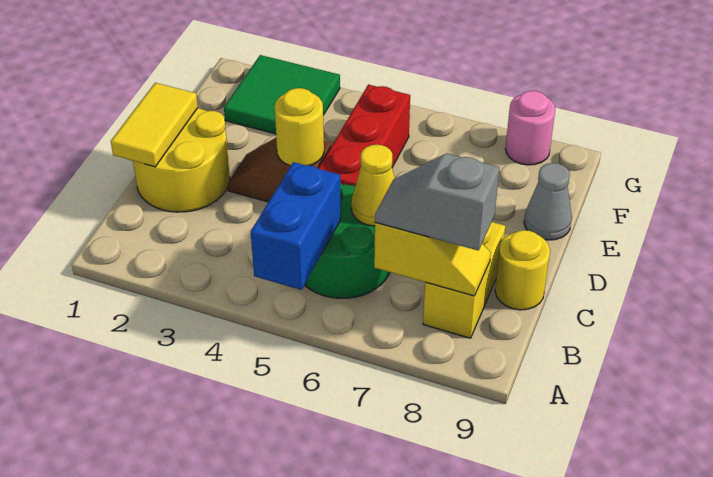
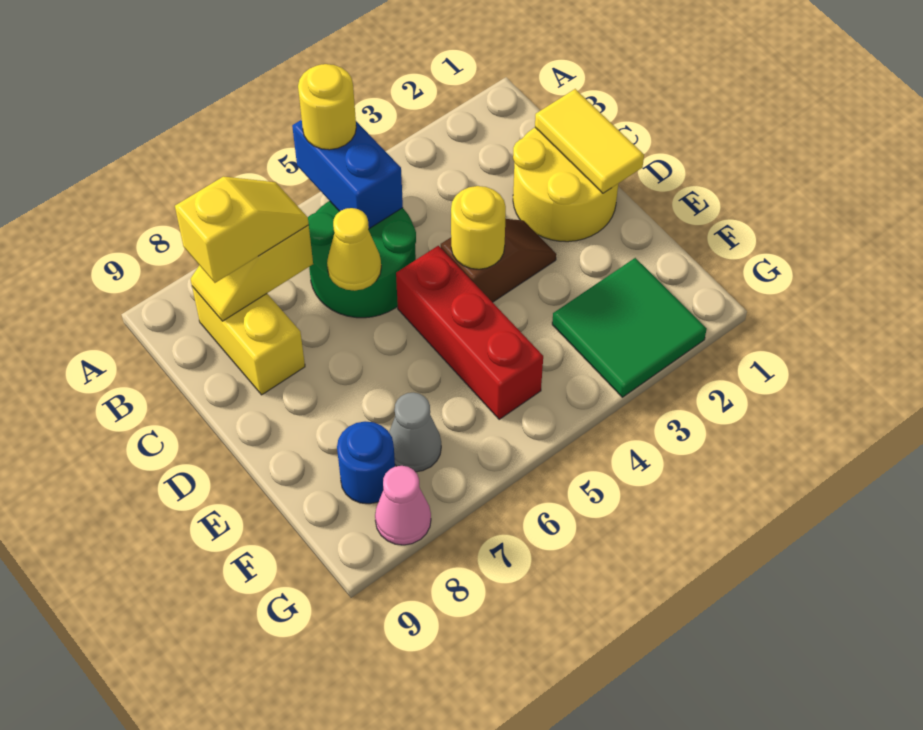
grey slope B7:B8 level 3 top 8 -> yellow slope B7:B8 level 3 top 8
yellow round brick C9 level 1 -> yellow round brick A5 level 3
grey cone E9 level 1 -> grey cone F7 level 1
none -> blue round brick F8 level 1
pink round brick G8 level 1 -> pink cone G8 level 1

